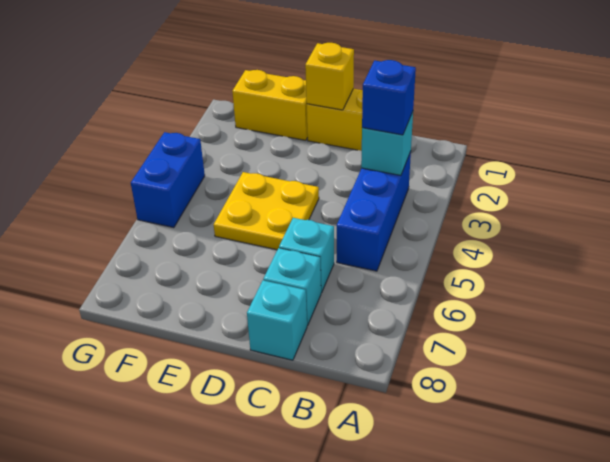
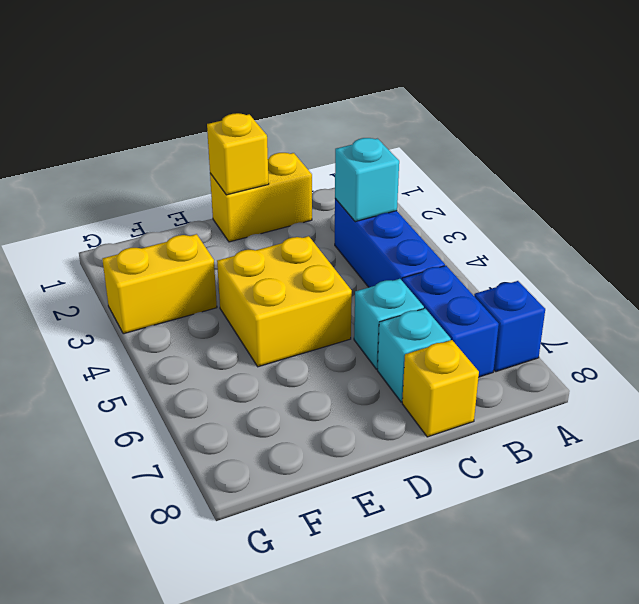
blue brick B3 level 3 -> blue brick A7 level 1
cyan brick C8 level 1 -> yellow brick C8 level 1
yellow plate D4:E5 level 1 -> yellow brick D4:E5 level 1
yellow brick E1:F1 level 1 -> yellow brick F3:G3 level 1
blue brick G4:G5 level 1 -> blue brick B6:B7 level 1

